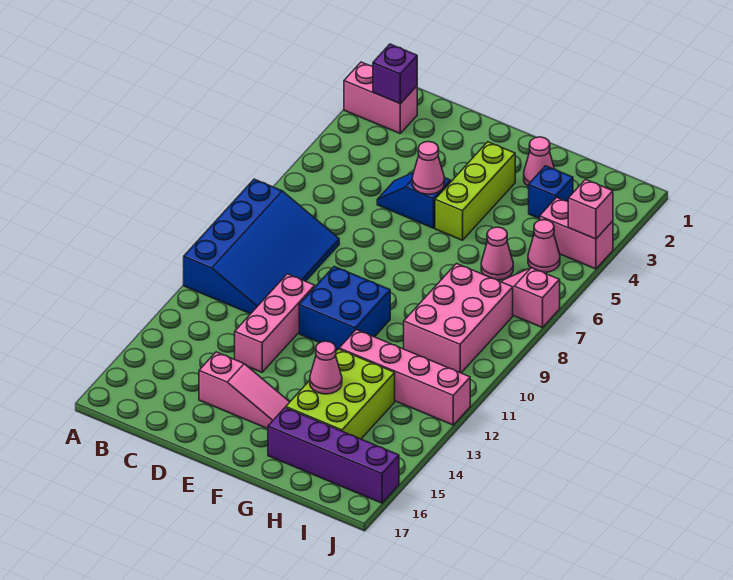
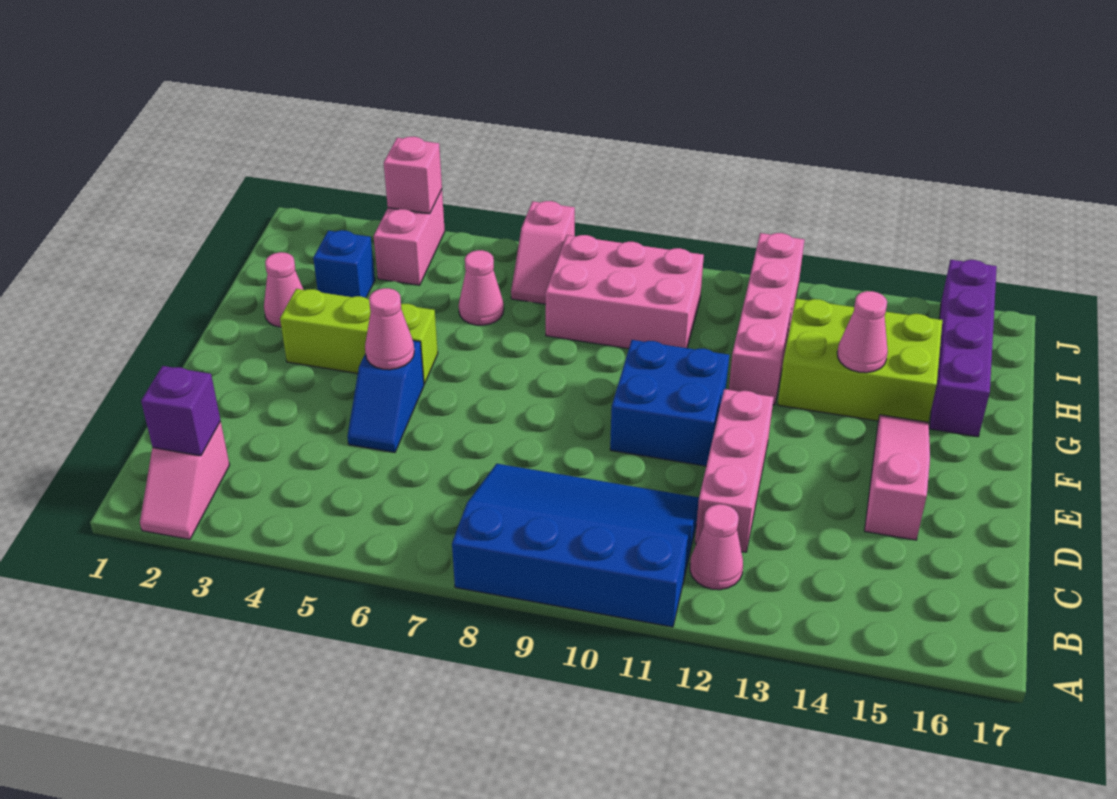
pink brick A2:B2 level 1 -> pink slope A2:B2 level 1 top B
pink brick D11:D13 level 1 -> pink brick C12:E12 level 1
pink cone I5 level 1 -> pink cone B12 level 1

